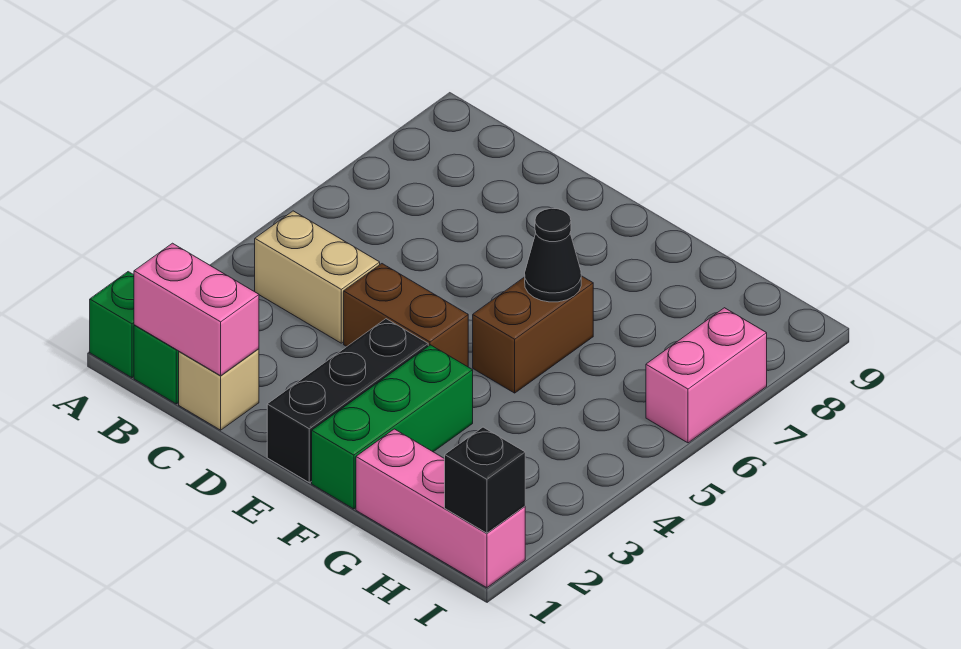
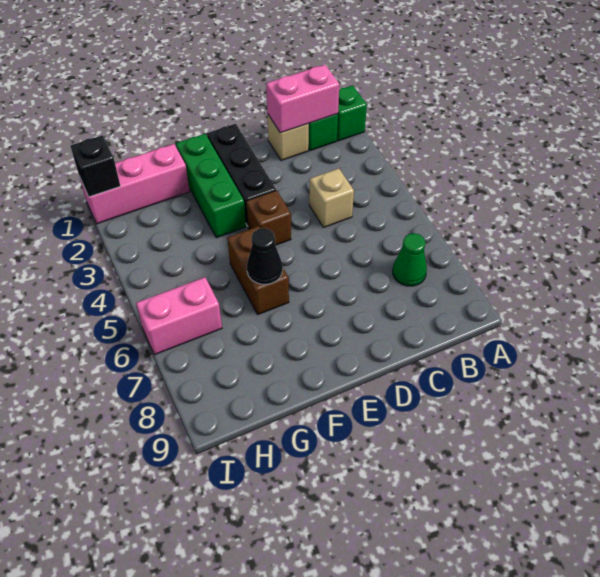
tan brick B4:C4 level 1 -> tan brick C4 level 1
none -> green cone B7 level 1
brown brick D4:E4 level 1 -> brown brick E4 level 1
pink brick I6:I7 level 1 -> pink brick H6:I6 level 1

